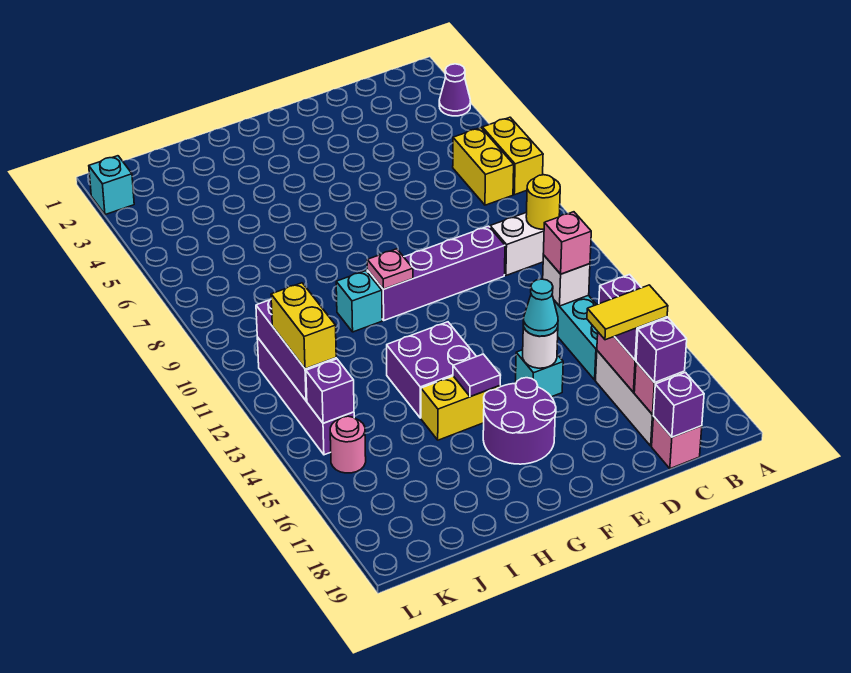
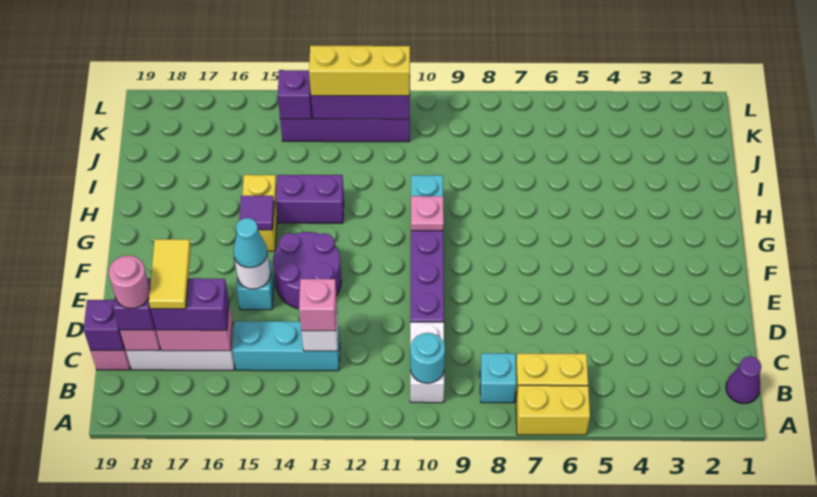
purple cone A3 level 1 -> purple cone B1 level 1
yellow round brick B10 level 2 -> cyan round brick B10 level 2
purple round brick F16:G17 level 1 -> purple round brick E13:F14 level 1
purple brick G13:H14 level 1 -> purple brick H13:H14 level 1
yellow brick K12:K13 level 3 -> yellow brick K11:K13 level 3
pink round brick K15 level 1 -> pink round brick C18 level 4
cyan brick L2 level 1 -> cyan brick B8 level 1

